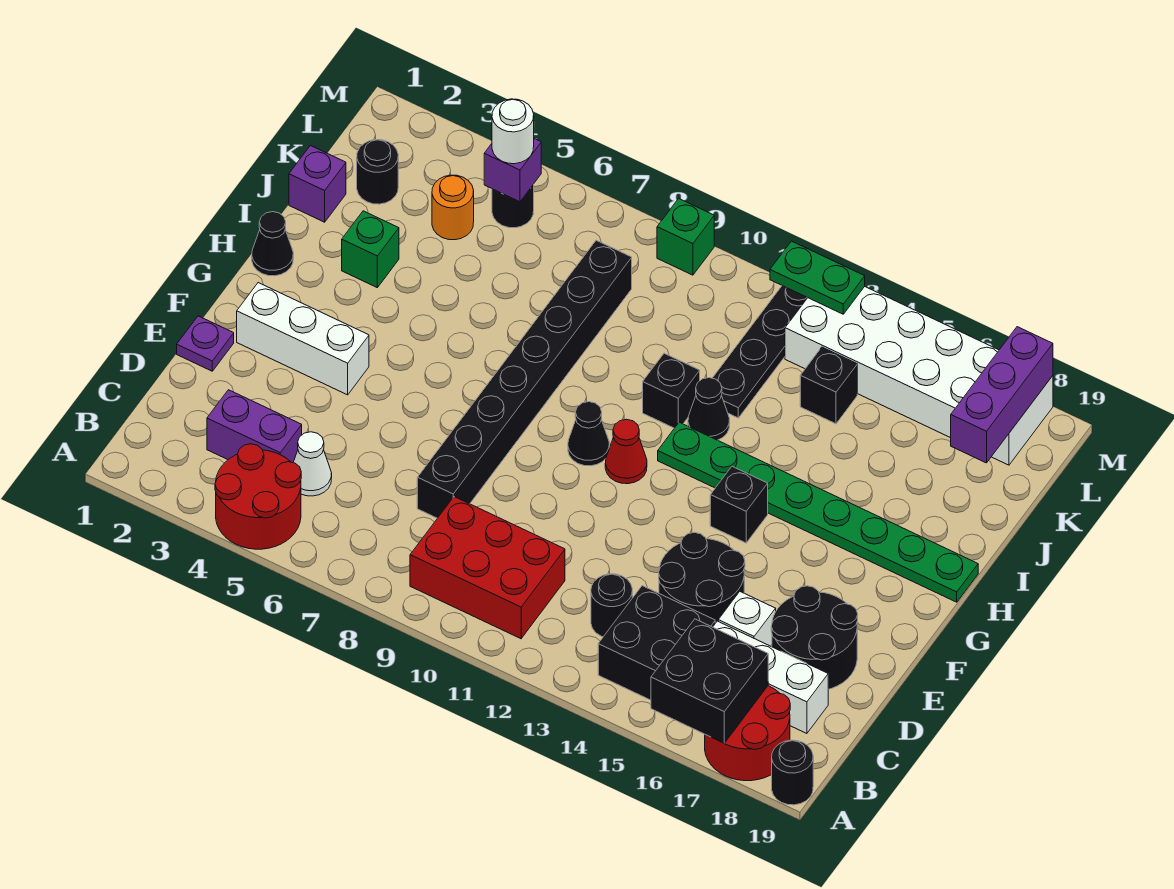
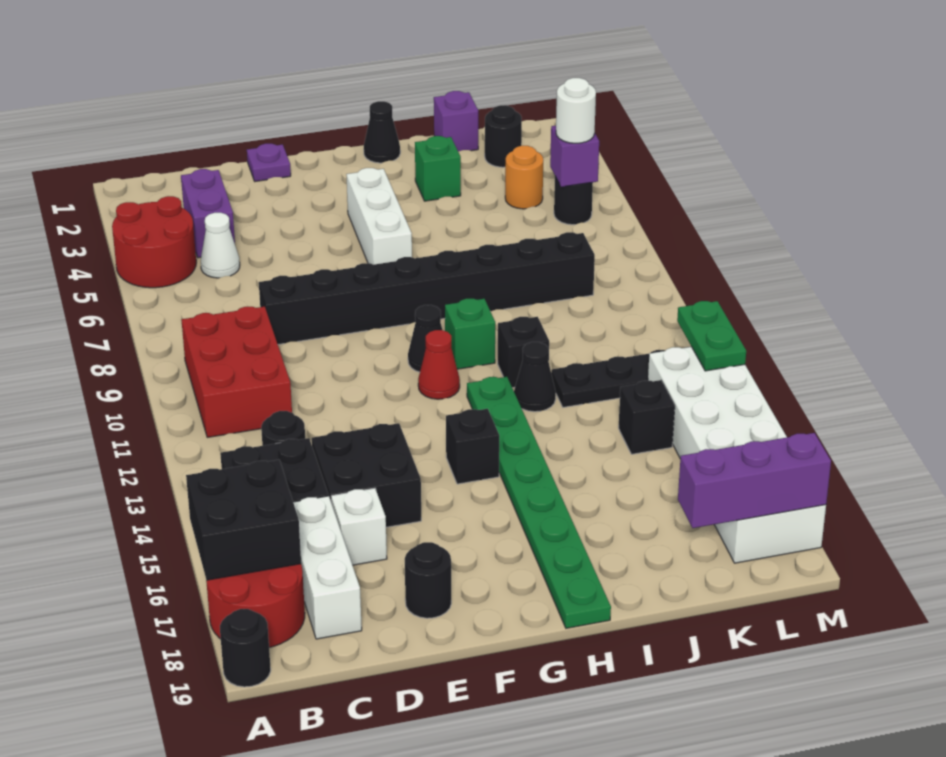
black round brick D14:E15 level 1 -> black brick D14:E15 level 1
black round brick D17:E18 level 1 -> black round brick E18 level 1
white brick F2:F4 level 1 -> white brick G4:G6 level 1
green brick M9 level 1 -> green brick H10 level 1

